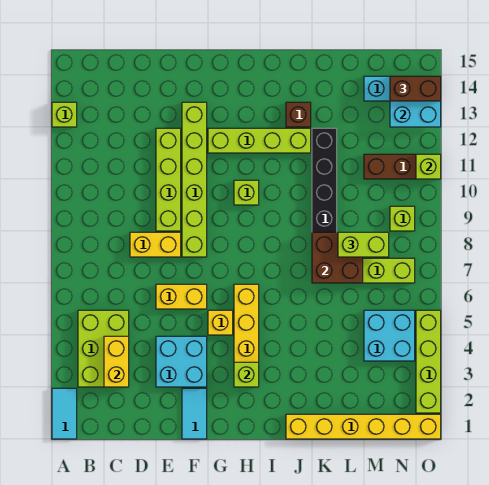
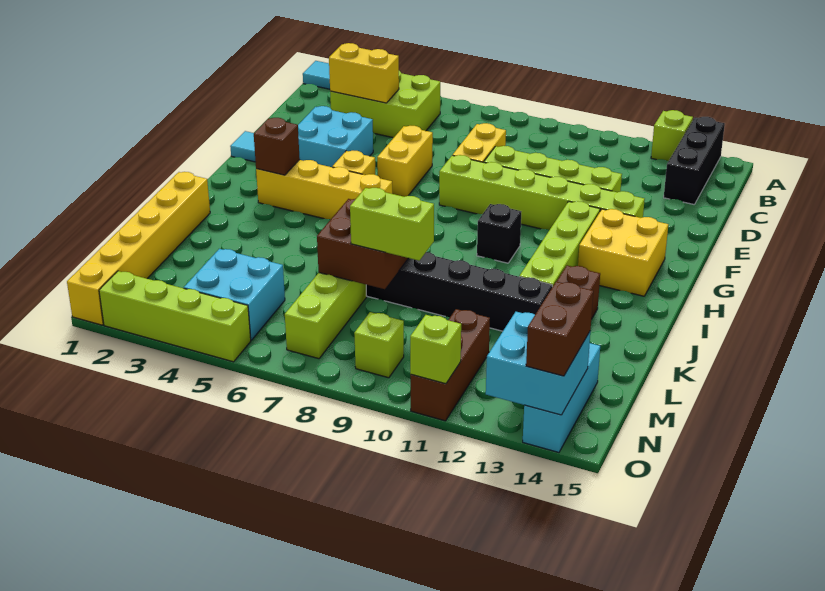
none -> black brick A14:C14 level 1
none -> yellow brick G13:H14 level 1
lime brick H3 level 2 -> brown brick H3 level 2
lime brick H10 level 1 -> black brick H10 level 1
lime brick L8:M8 level 3 -> lime brick L8:L9 level 3

